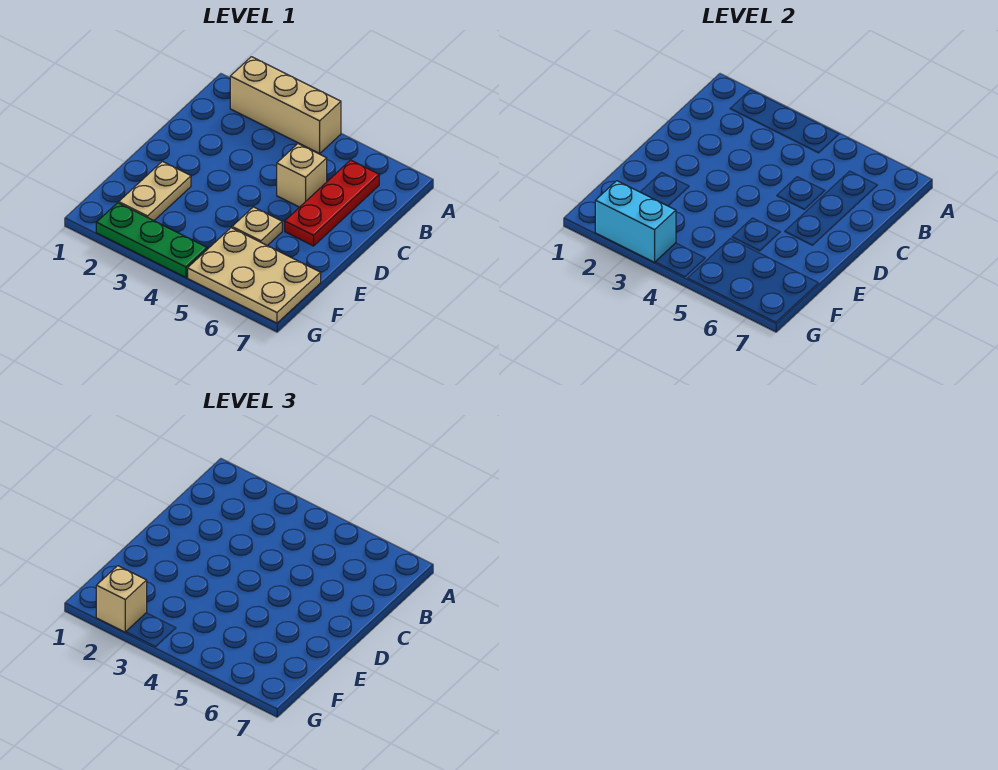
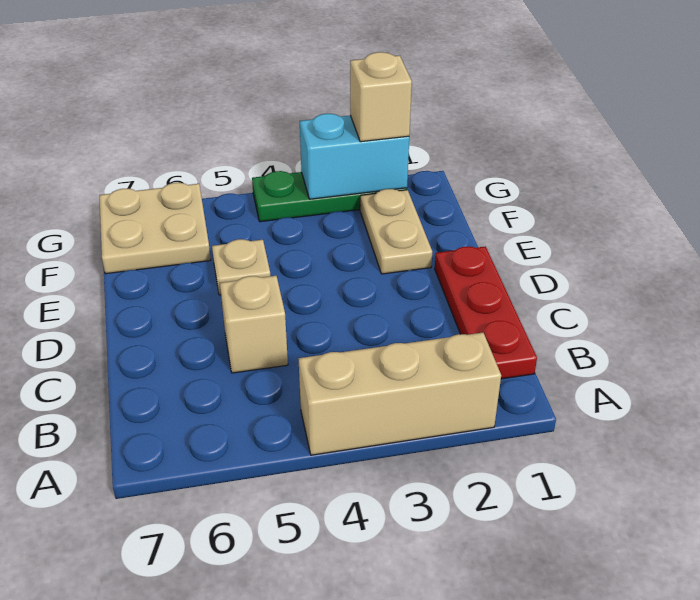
red plate B6:D6 level 1 -> red plate B1:D1 level 1
tan plate F5:G7 level 1 -> tan plate F6:G7 level 1

